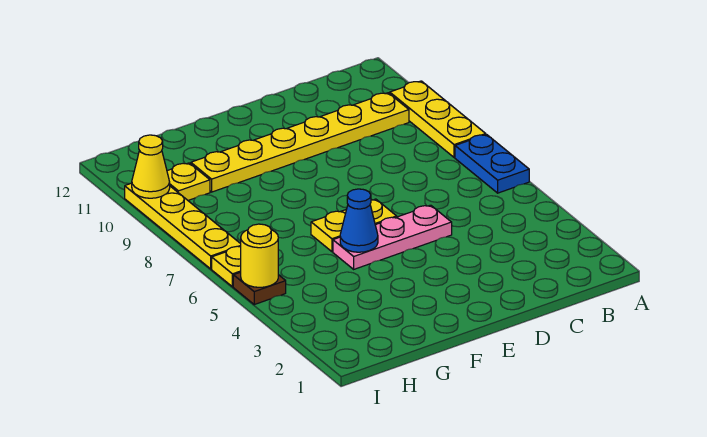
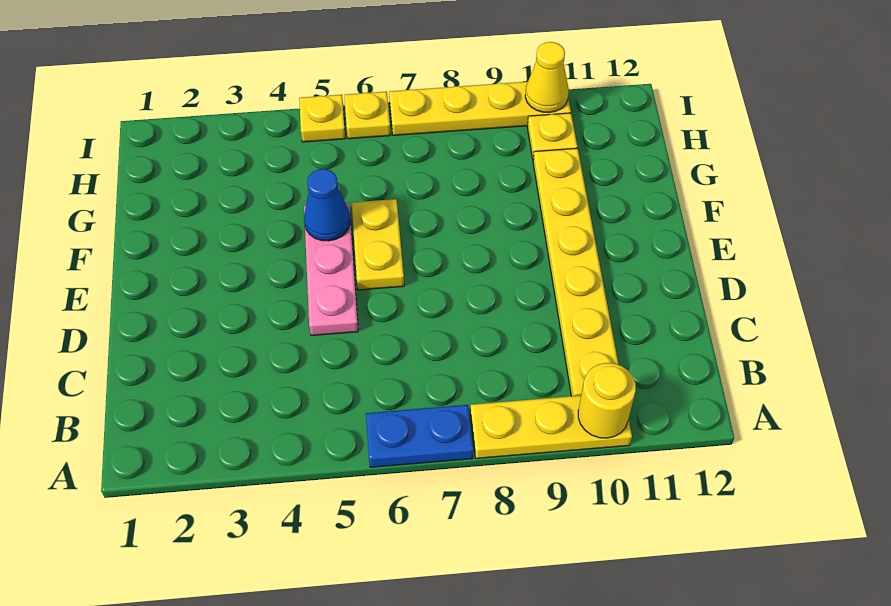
brown plate I5 level 1 -> yellow plate I5 level 1
yellow round brick I5 level 2 -> yellow round brick A10 level 2

